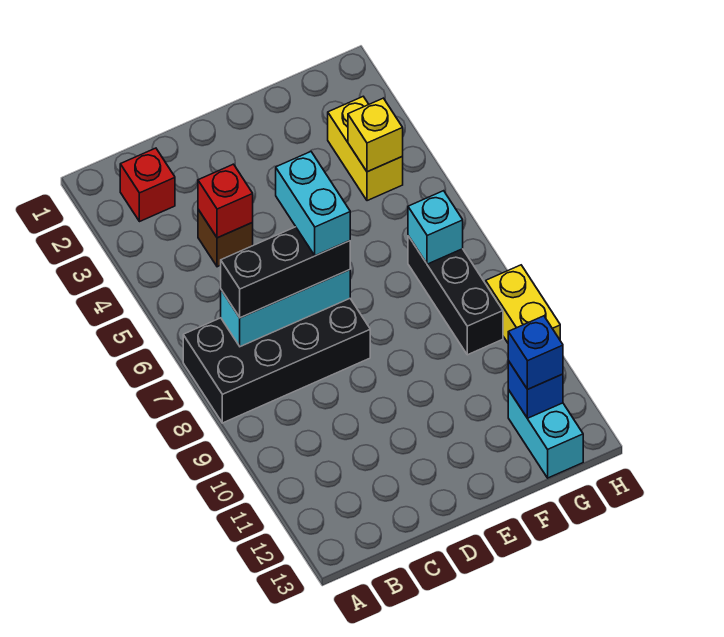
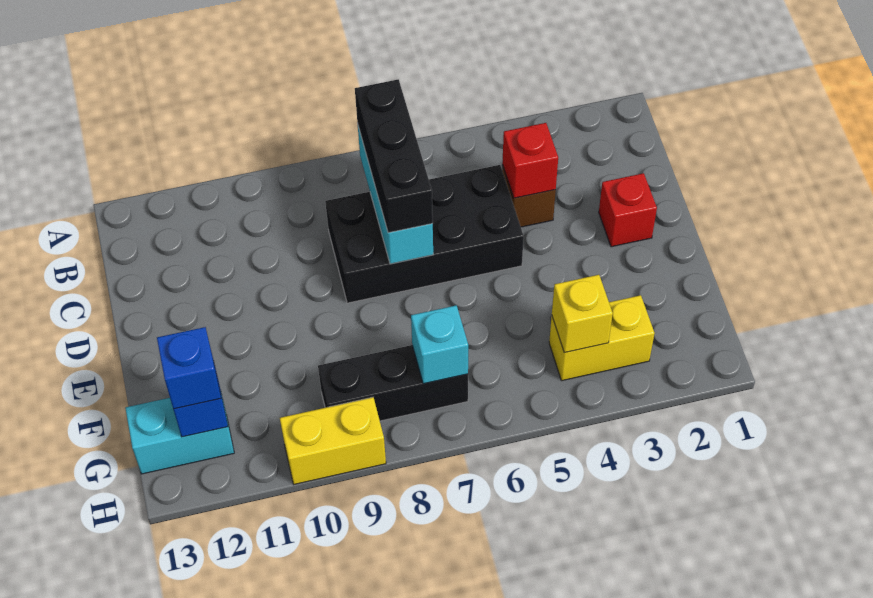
black brick A7:D8 level 1 -> black brick C5:D8 level 1
red brick B2 level 1 -> red brick D2 level 1
cyan brick D6:D7 level 4 -> none

